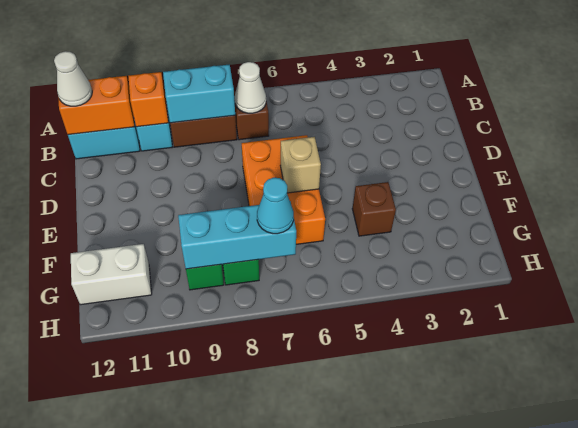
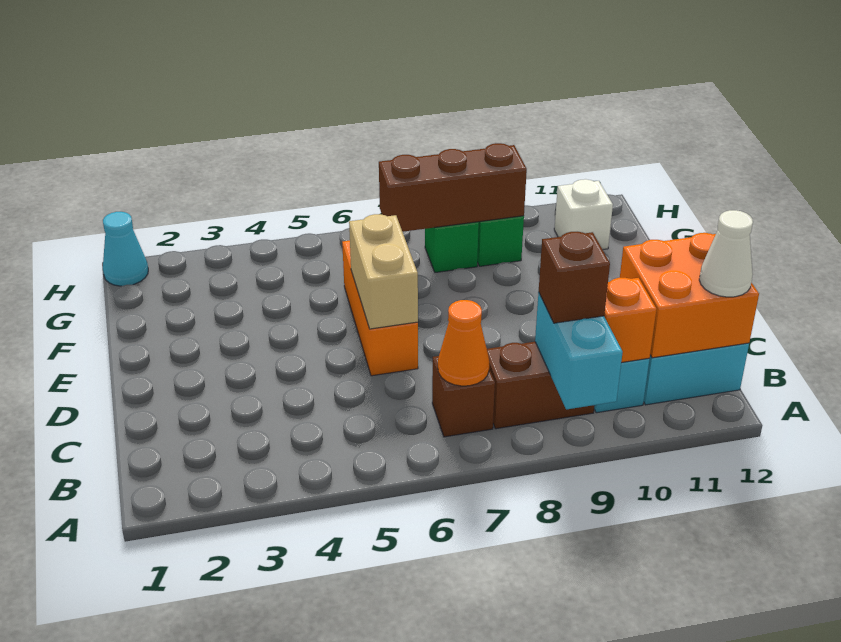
white cone B7 level 2 -> orange cone B7 level 2
cyan brick B8:B9 level 2 -> cyan brick A9:B9 level 2
orange brick B11:B12 level 2 -> orange brick B11:C12 level 2
orange brick D6:F7 level 1 -> orange brick D6:F6 level 1
tan brick E6 level 2 -> tan brick D6:E6 level 2
brown brick F4 level 1 -> brown brick B9 level 3
cyan brick G7:G9 level 2 -> brown brick G7:G9 level 2
cyan cone G7 level 3 -> cyan cone H1 level 1
white brick G11:G12 level 1 -> white brick G11 level 1

